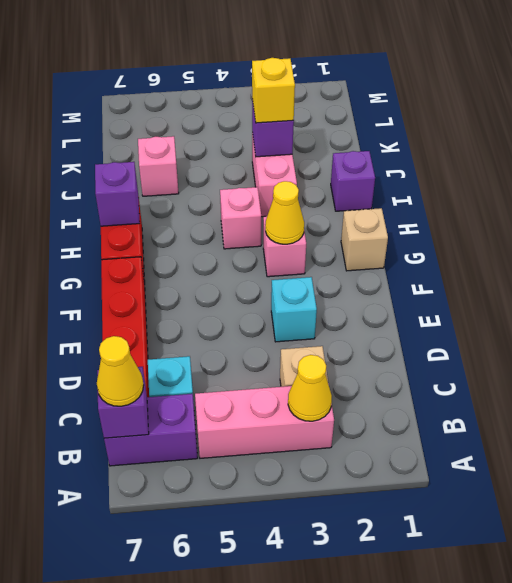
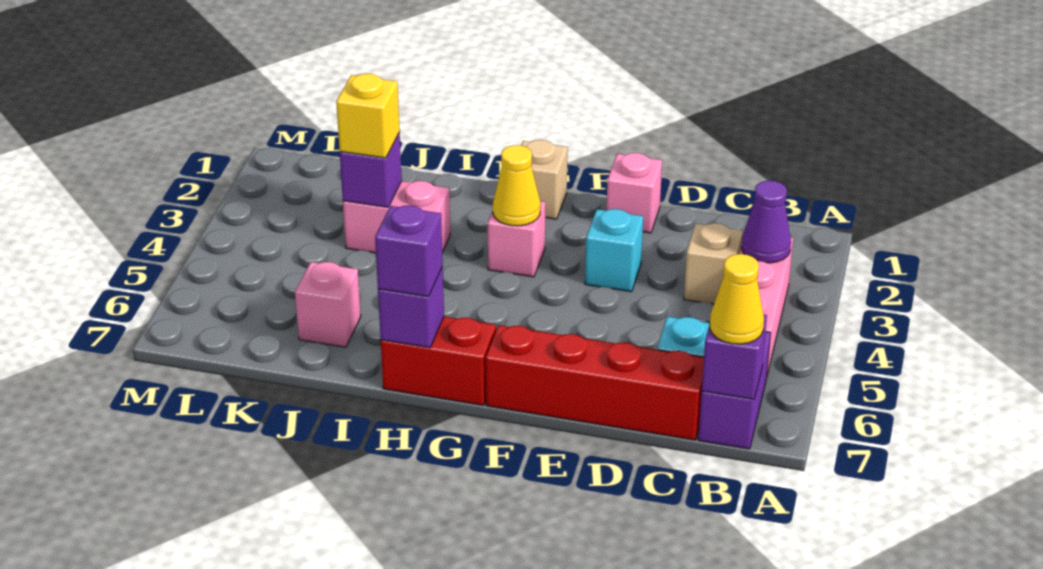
yellow cone B3 level 2 -> purple cone B3 level 2
pink brick H4 level 1 -> pink brick E1 level 1
purple brick I1 level 1 -> purple brick H7 level 3

